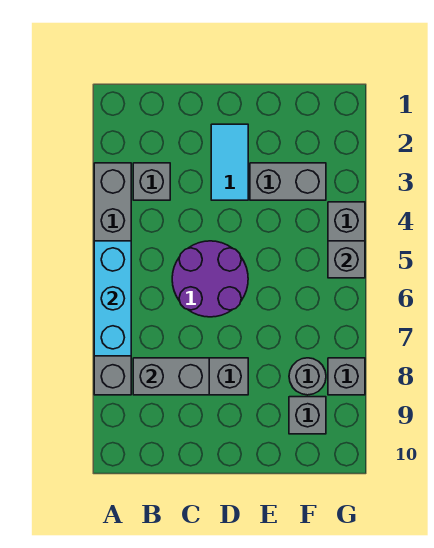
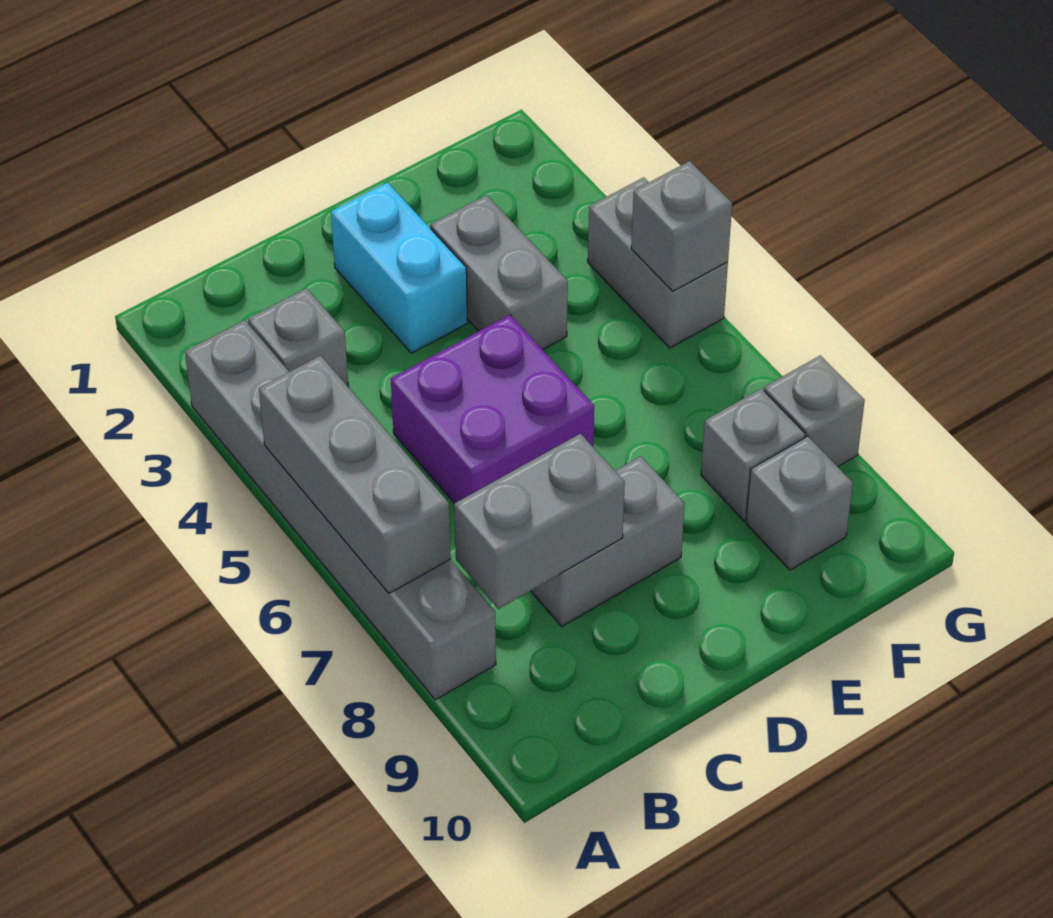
cyan brick A5:A7 level 2 -> grey brick A5:A7 level 2
purple round brick C5:D6 level 1 -> purple brick C5:D6 level 1
cyan tile D2:D3 level 1 -> cyan brick D2:D3 level 1
grey brick E3:F3 level 1 -> grey brick E3:E4 level 1
grey round brick F8 level 1 -> grey brick F8 level 1

